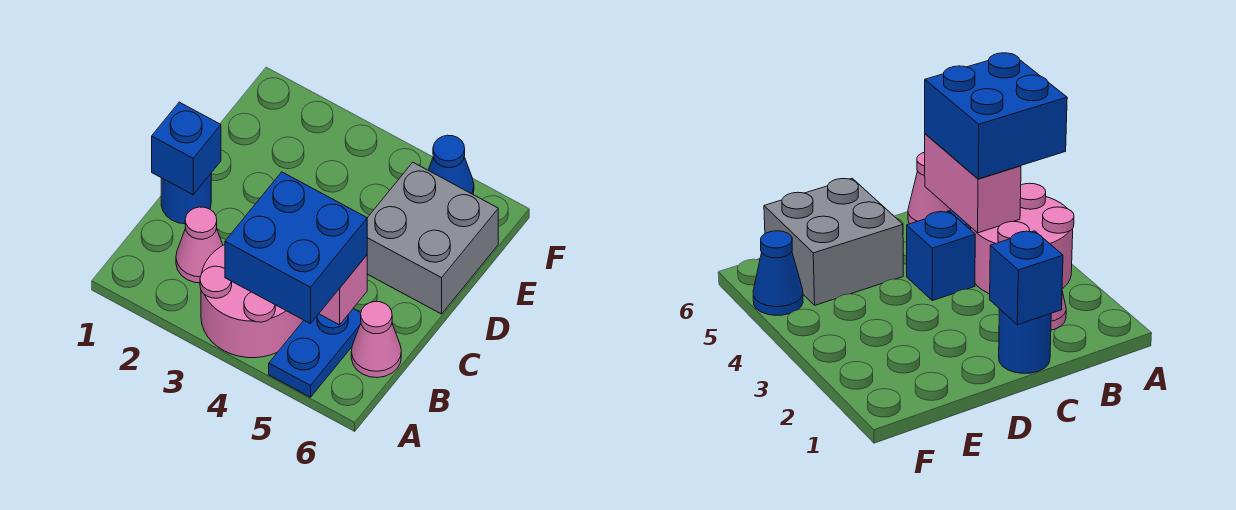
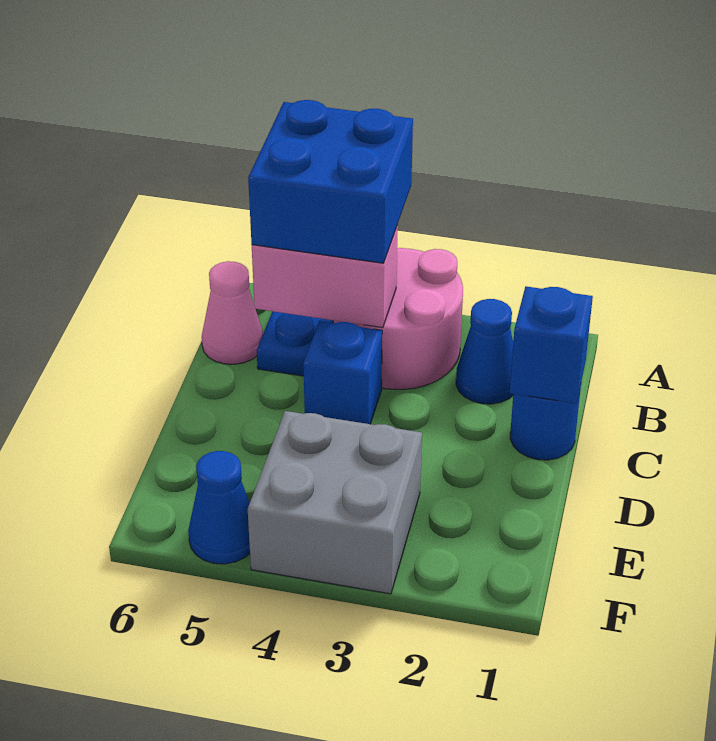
pink cone B2 level 1 -> blue cone B2 level 1
grey brick D5:E6 level 1 -> grey brick E3:F4 level 1

